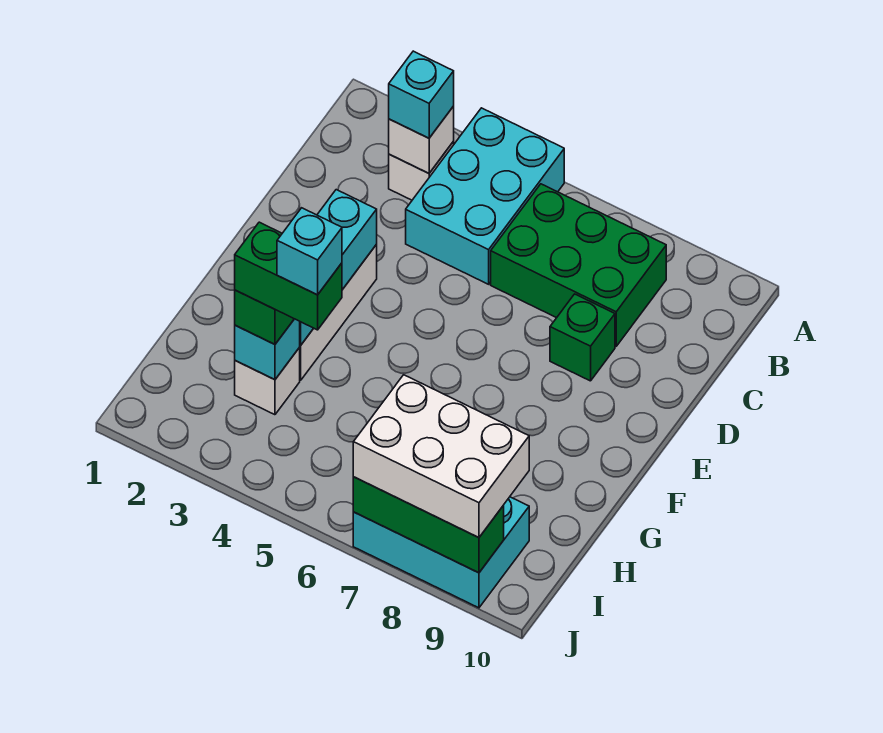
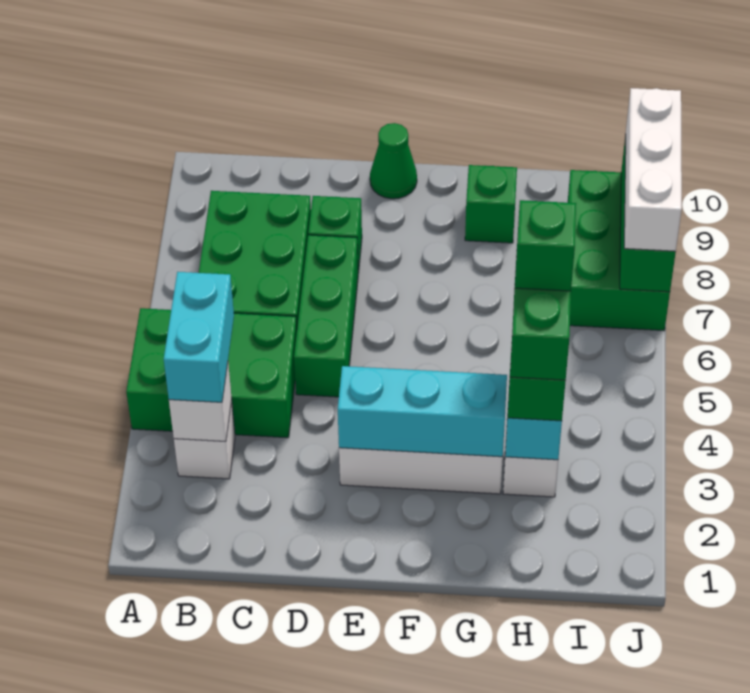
cyan brick A4:C5 level 1 -> green brick A4:C5 level 1
cyan brick B3 level 3 -> cyan brick B3:B4 level 3
none -> green brick D5:D7 level 1
none -> green cone E10 level 1
none -> green brick G9 level 1
cyan brick H4 level 5 -> green brick H4 level 5
cyan brick I7:J9 level 1 -> green brick I7:J9 level 1
white brick I7:J9 level 3 -> white brick J7:J9 level 3

